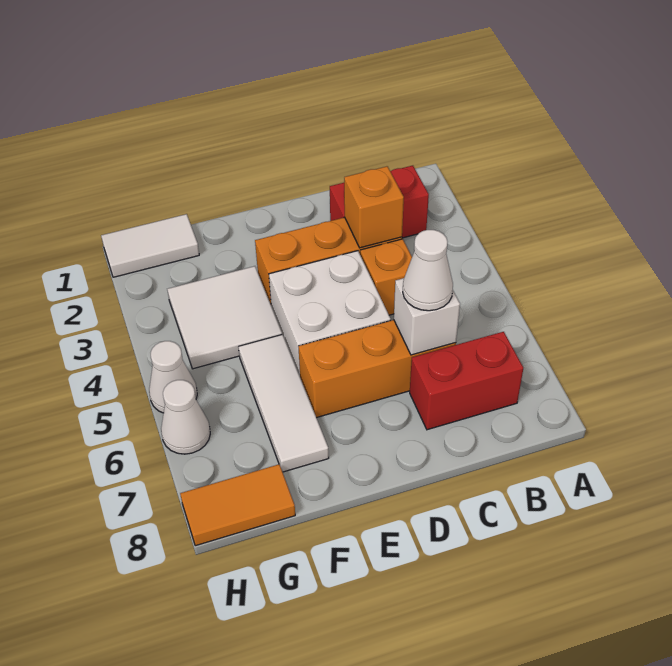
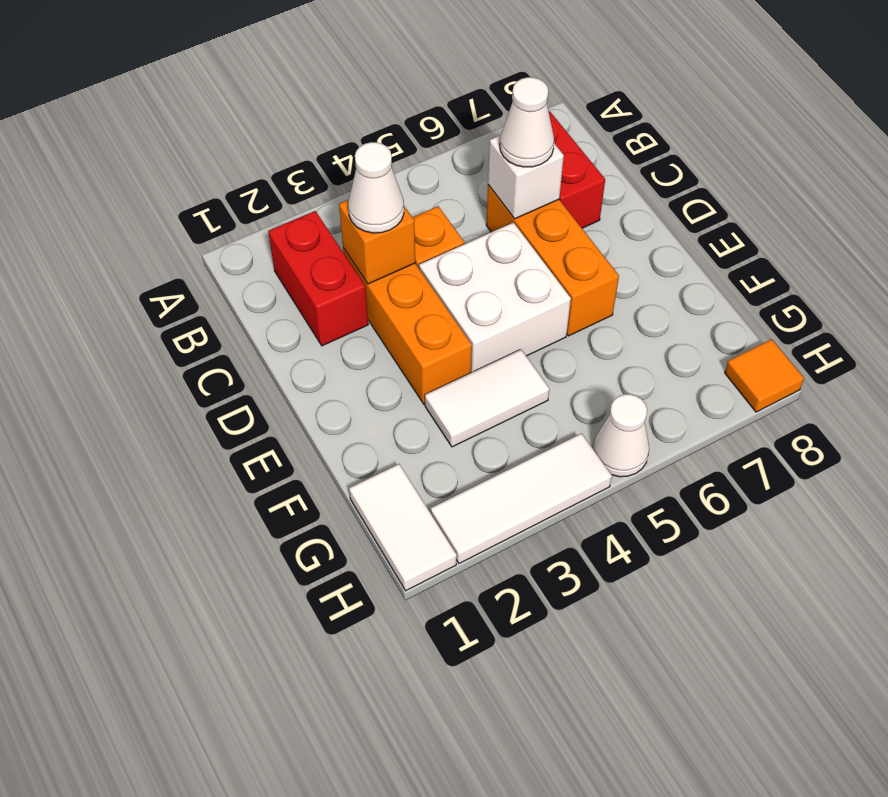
white tile F3:G4 level 1 -> white tile F3:F4 level 1
white tile F5:F7 level 1 -> white tile H2:H4 level 1
orange tile G8:H8 level 1 -> orange tile H8 level 1
white cone H6 level 1 -> white cone C3 level 3

